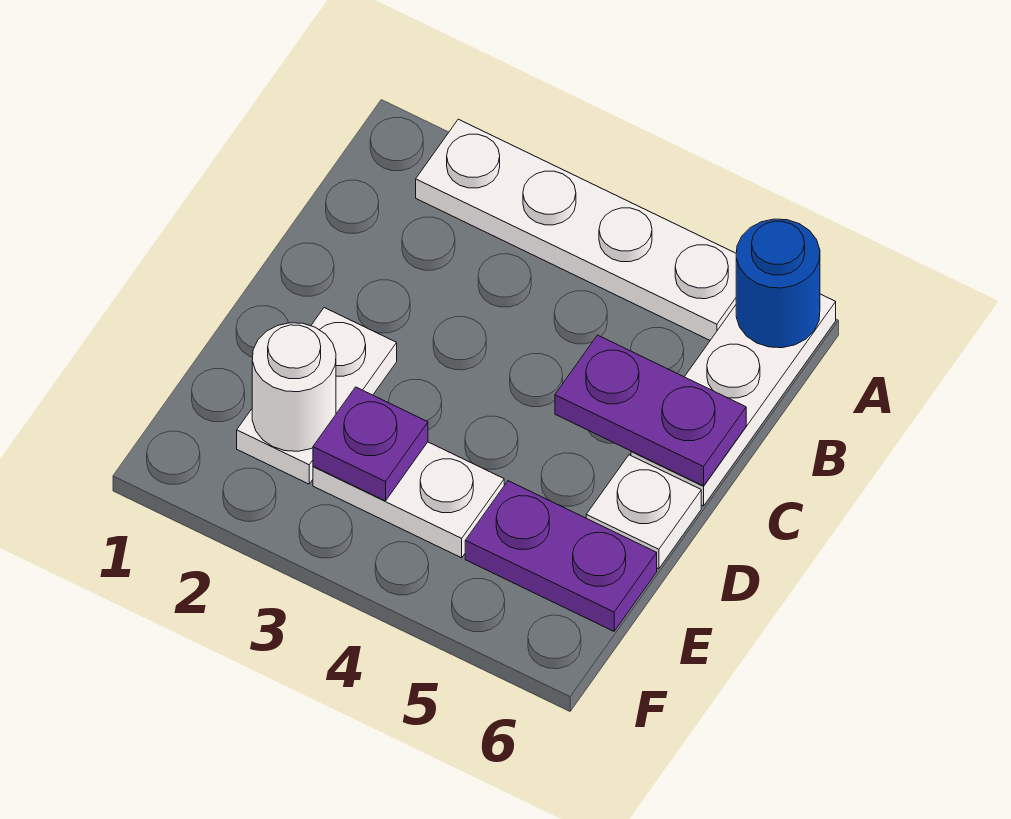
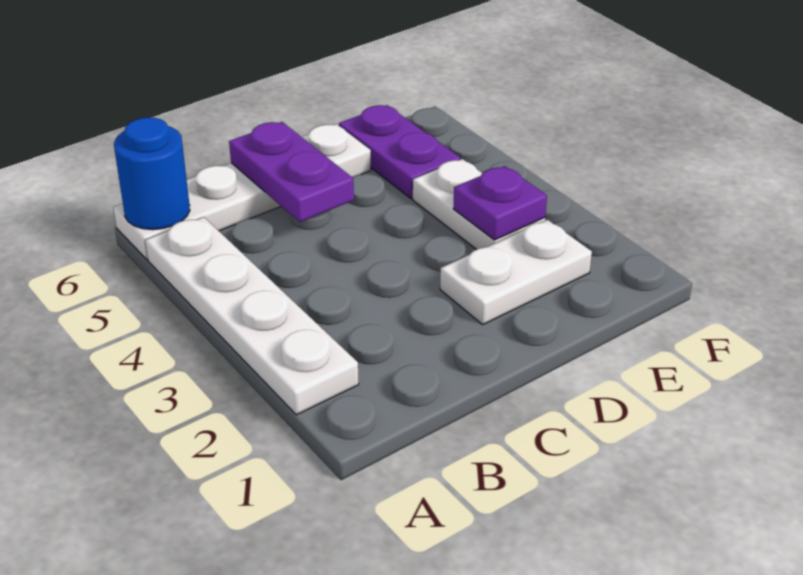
white round brick E2 level 2 -> none

